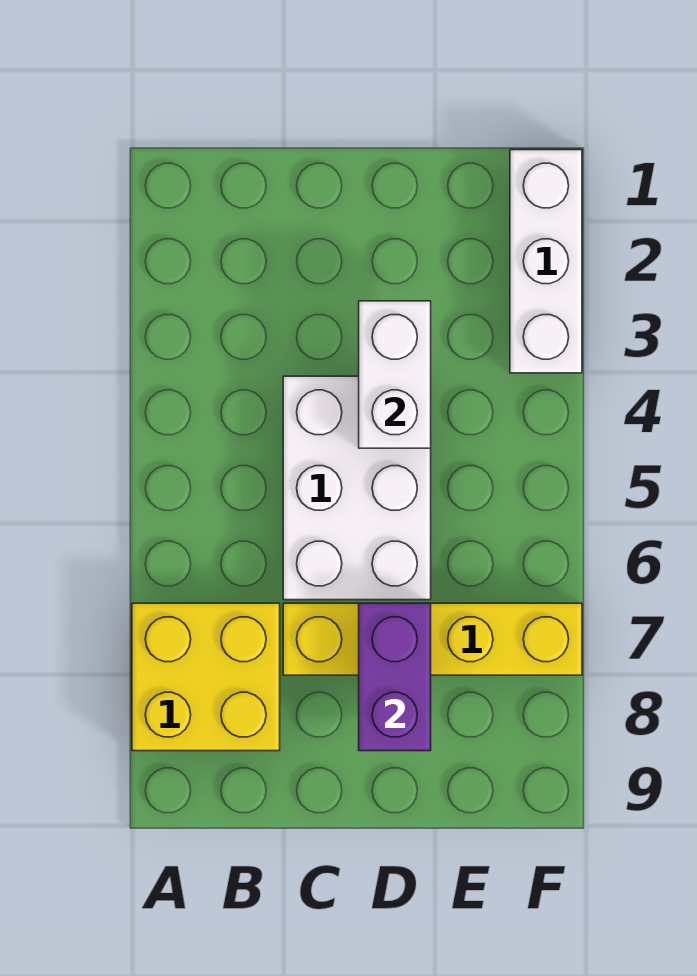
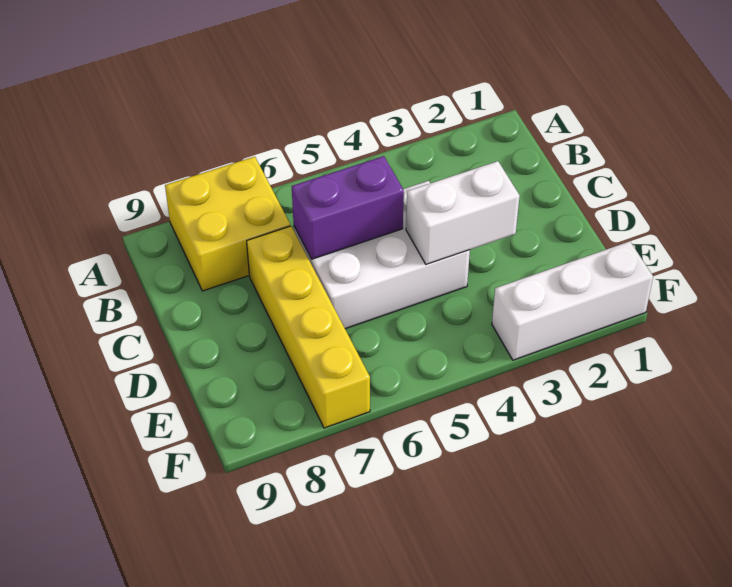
purple brick D7:D8 level 2 -> purple brick C5:C6 level 2

